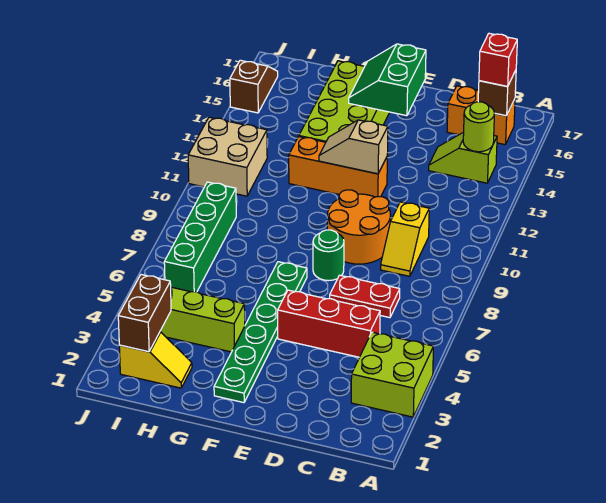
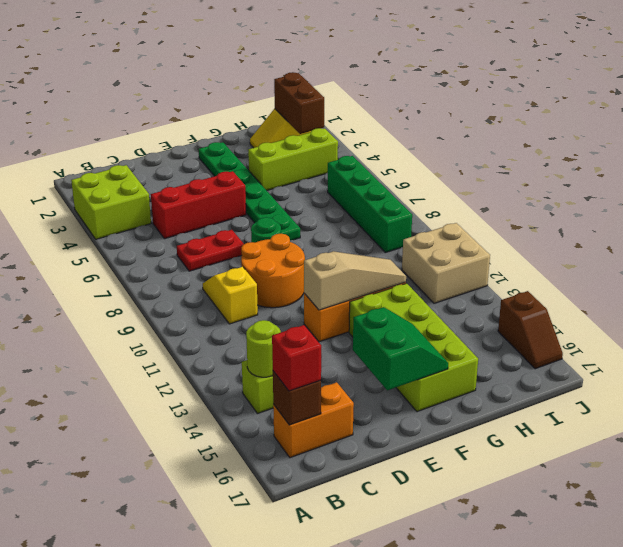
tan slope E12:F12 level 2 top E -> tan slope E12:G12 level 2 top E

